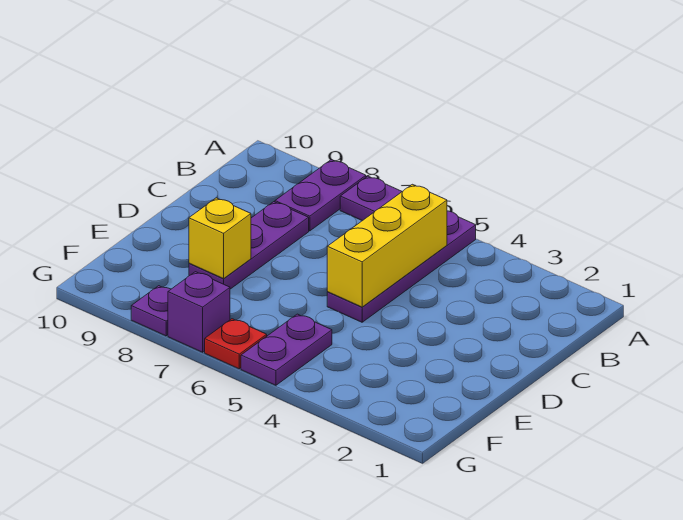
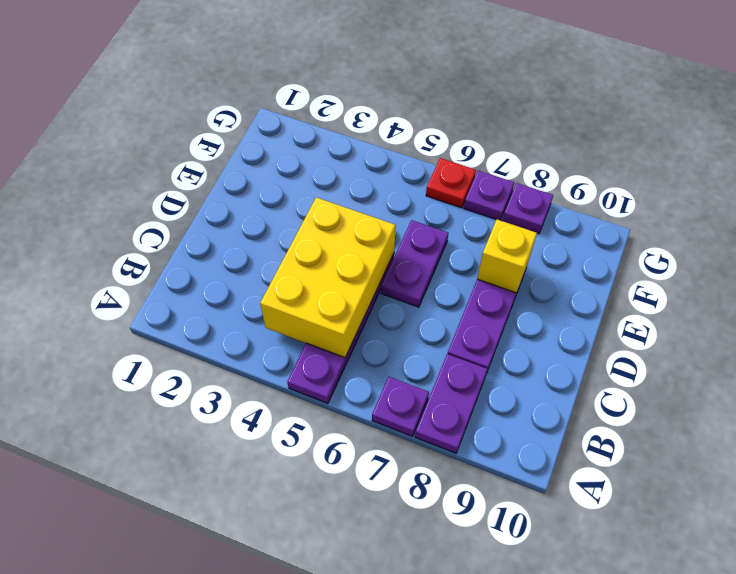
yellow brick B5:D5 level 2 -> yellow brick B4:D5 level 2
purple plate F5:G5 level 1 -> purple plate D6:E6 level 1
purple brick G7 level 1 -> purple plate G7 level 1

